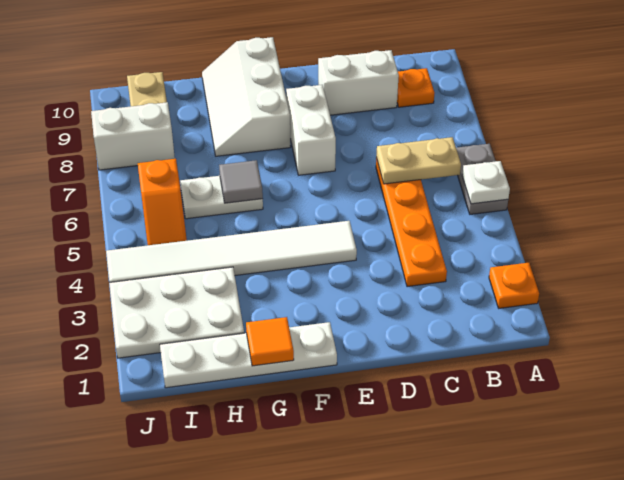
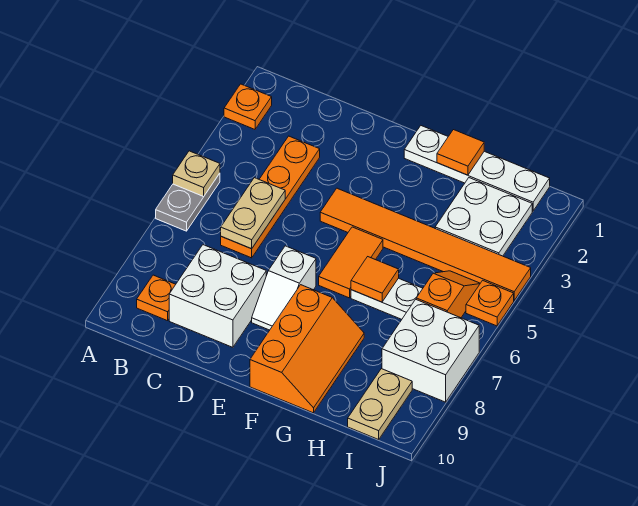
white plate A5 level 2 -> tan plate A5 level 2
tan plate B6:C6 level 2 -> tan plate C5:C6 level 2
white brick C9:D9 level 1 -> white brick C8:D9 level 1
white tile E4:J4 level 1 -> orange tile E4:J4 level 1
white brick E7:E8 level 1 -> white slope E7:E8 level 1 top 7
none -> orange tile F5:F6 level 1
white slope F8:G10 level 1 top F -> orange slope F8:G10 level 1 top F
grey tile G6 level 2 -> orange tile G6 level 2
white plate H2:J3 level 1 -> white plate H2:I3 level 1
white brick I8:J8 level 1 -> white brick I7:J8 level 1
none -> orange plate J5 level 1

